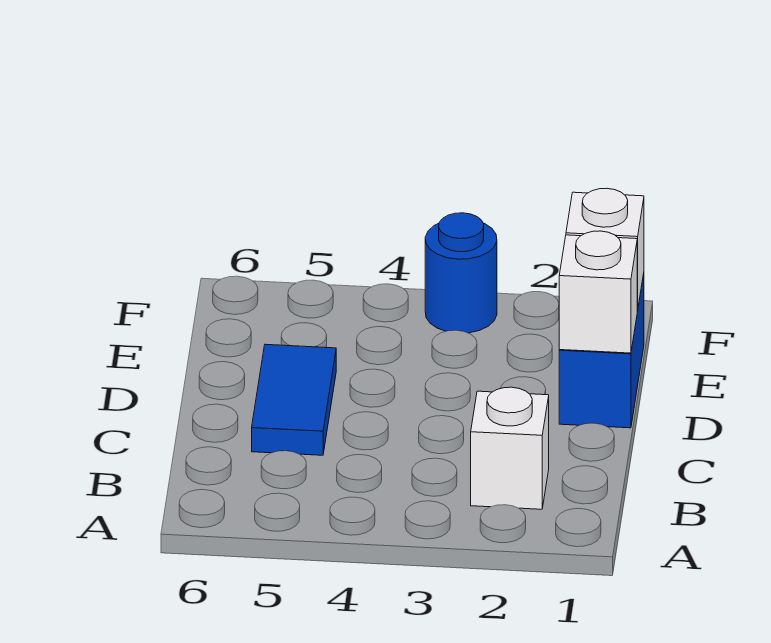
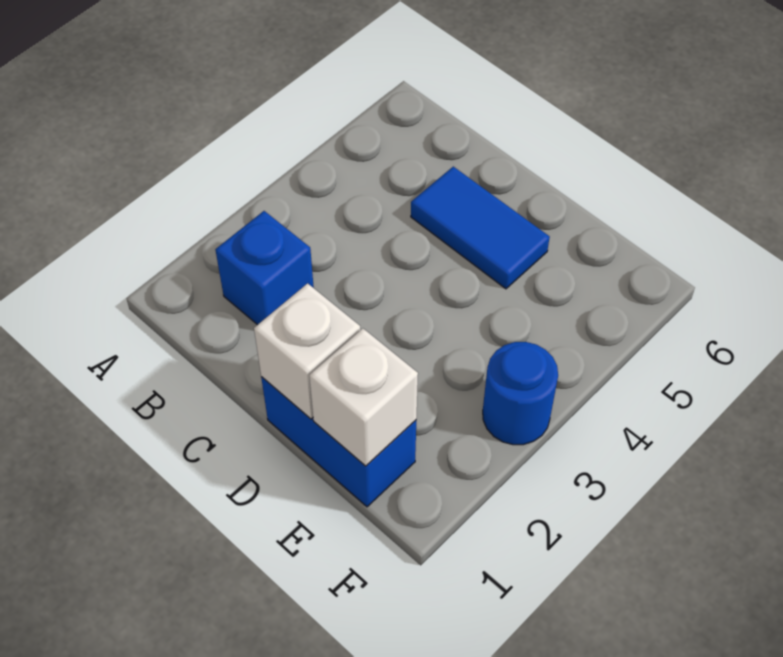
white brick B2 level 1 -> blue brick B2 level 1

